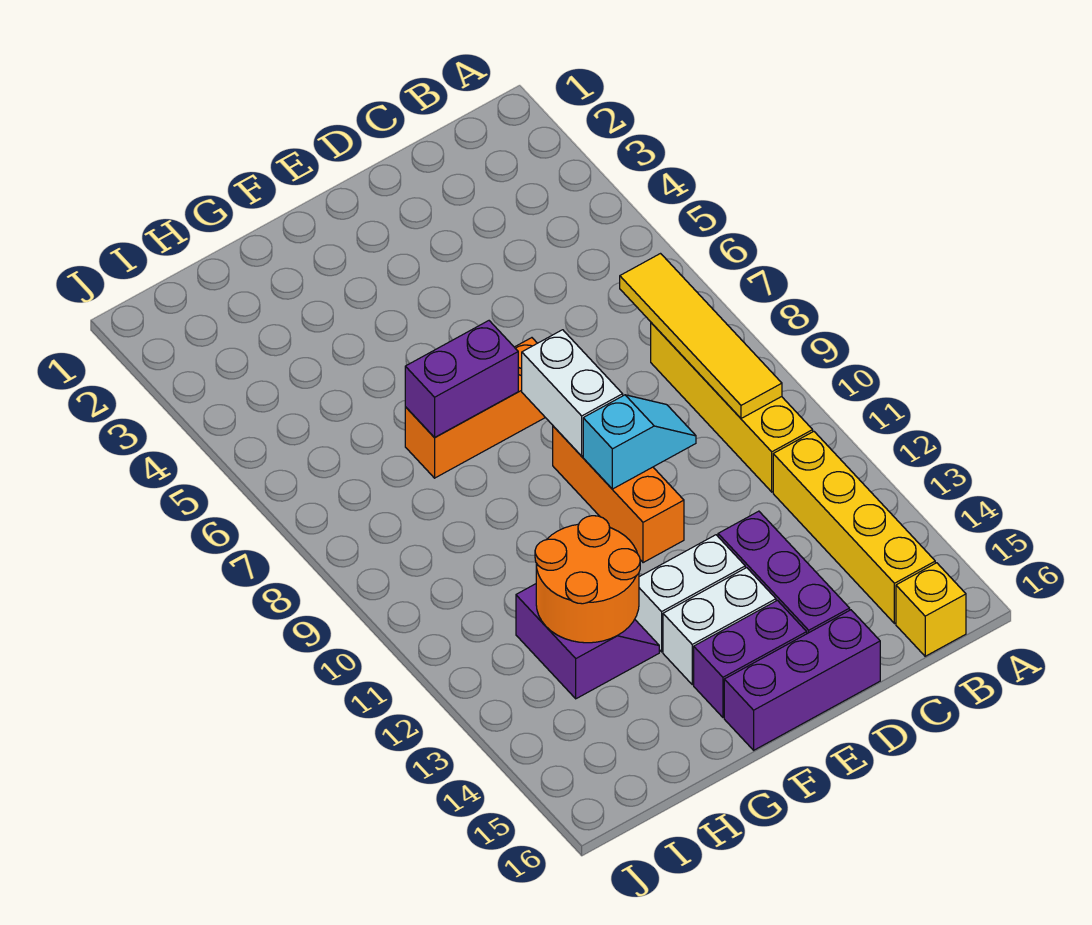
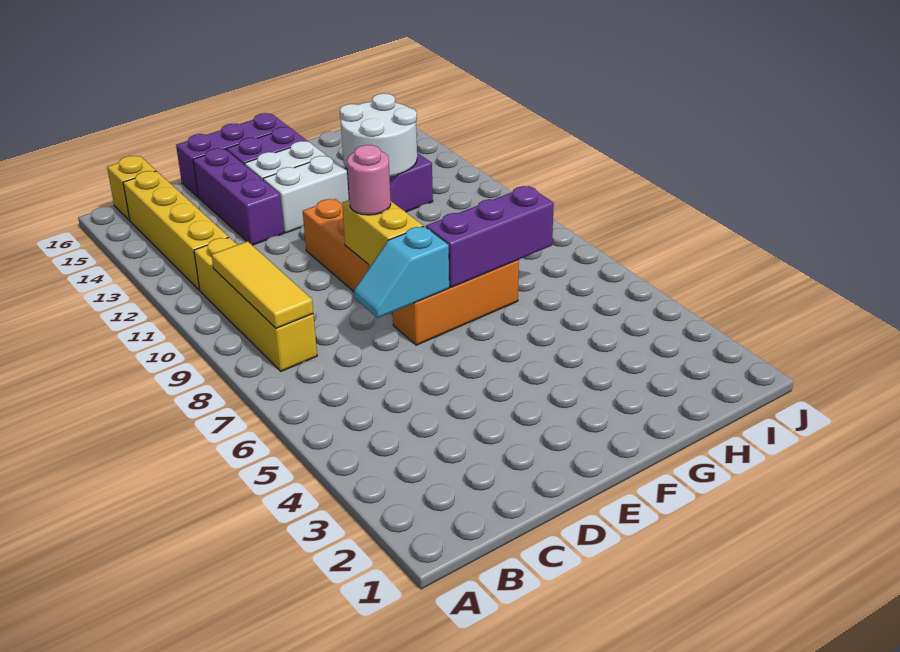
yellow tile B7:B10 level 2 -> yellow tile B8:B10 level 2
cyan slope D10:E10 level 2 top E -> cyan slope D7:E7 level 2 top E
white brick E8:E9 level 2 -> yellow brick E8:E9 level 2
none -> pink round brick E9 level 3
purple brick F7:G7 level 2 -> purple brick F7:H7 level 2
orange round brick G12:H13 level 2 -> white round brick G12:H13 level 2

